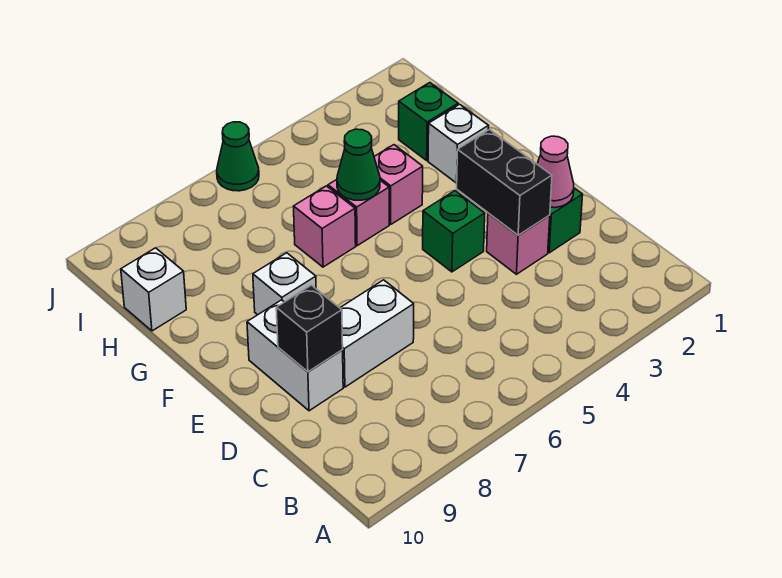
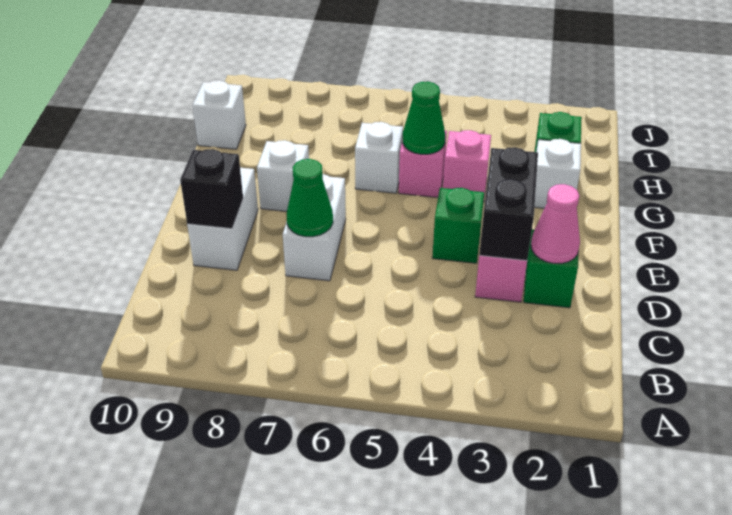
white brick D7:D8 level 1 -> white brick D7:E7 level 1
pink brick G6 level 1 -> white brick G6 level 1
green cone J6 level 1 -> green cone D7 level 2

